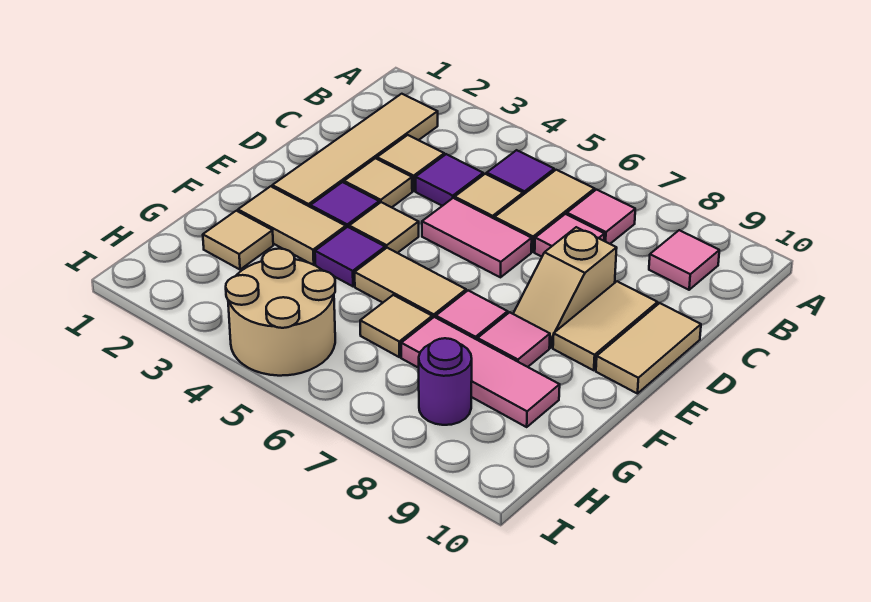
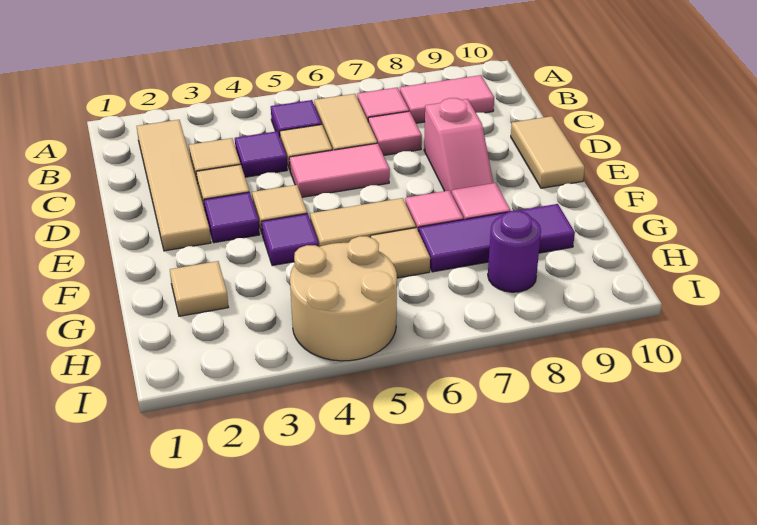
pink tile B9 level 1 -> pink tile B8:B9 level 1
tan slope D8:E8 level 1 top D -> pink slope D8:E8 level 1 top D
tan tile D9:E9 level 1 -> none
tan tile F2:F3 level 1 -> none
pink tile G7:G9 level 1 -> purple tile G7:G9 level 1

